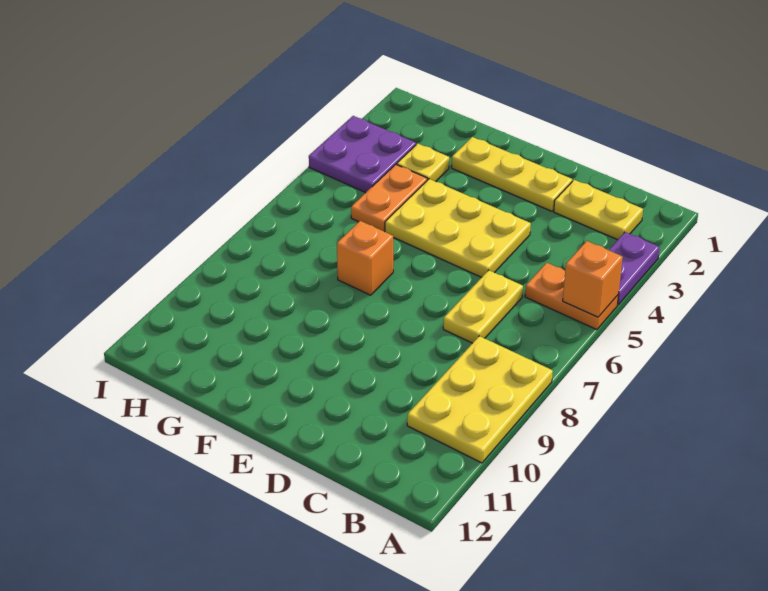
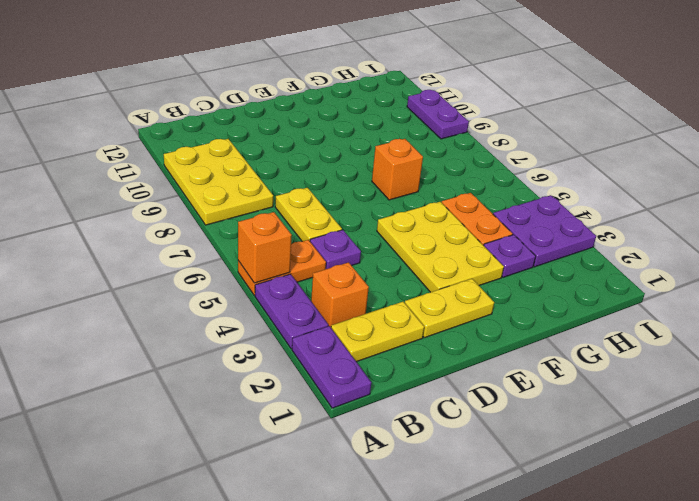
none -> purple plate A1:A2 level 1
none -> orange brick B3 level 1
none -> purple plate C5 level 1
yellow plate D2:F2 level 1 -> yellow plate D2:E2 level 1
yellow plate D4:F5 level 1 -> yellow plate E3:F5 level 1
yellow plate G3 level 1 -> purple plate G3 level 1
none -> purple plate I9:I10 level 1

